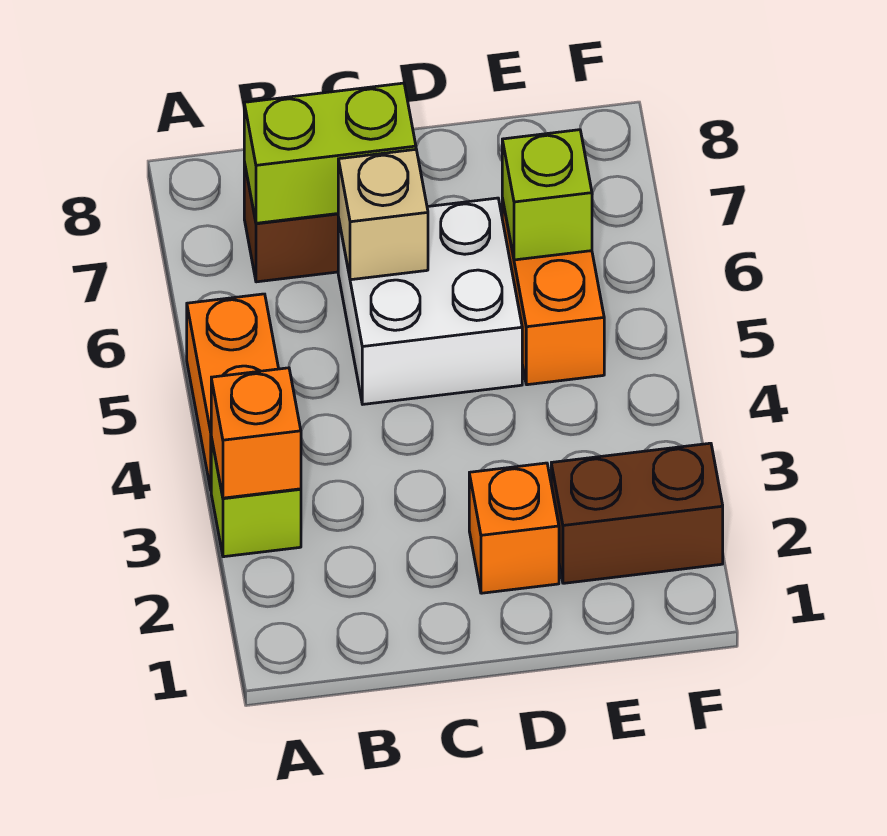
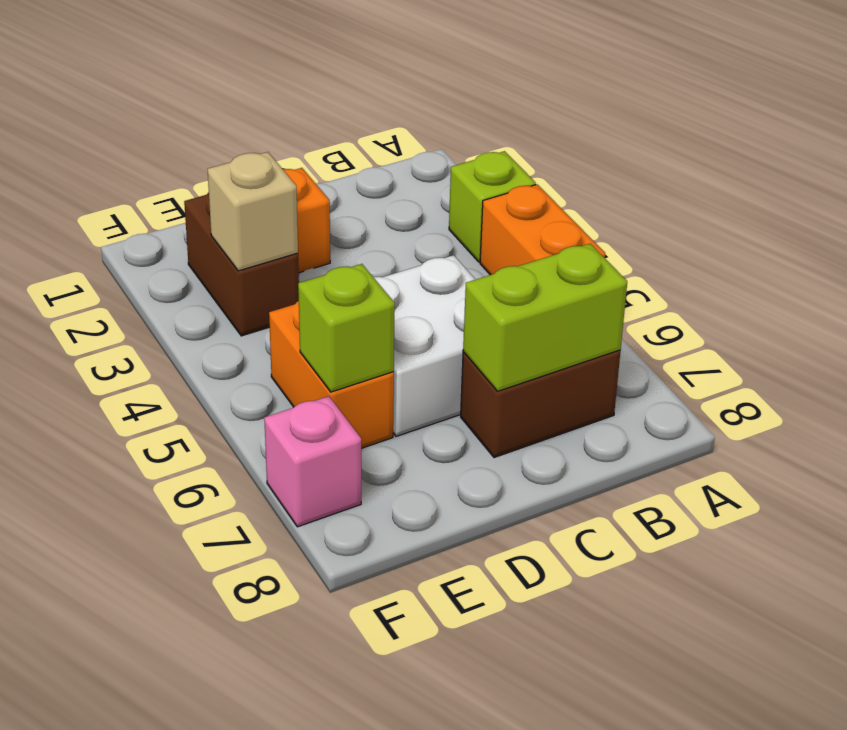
orange brick A3 level 2 -> none
tan brick C6 level 2 -> tan brick E3 level 2
brown brick E2:F2 level 1 -> brown brick E2:E3 level 1
none -> pink brick F7 level 1

